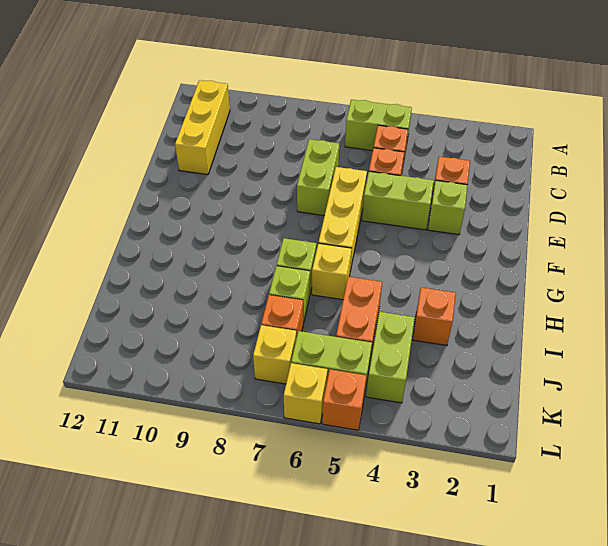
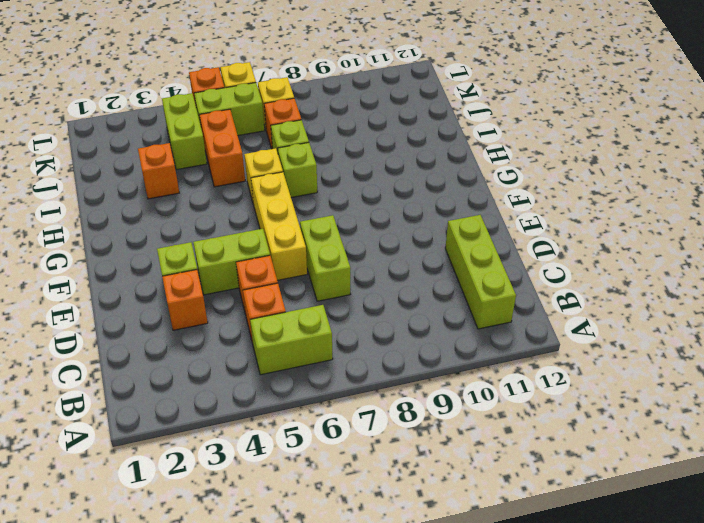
yellow brick B11:D11 level 1 -> lime brick B11:D11 level 1

